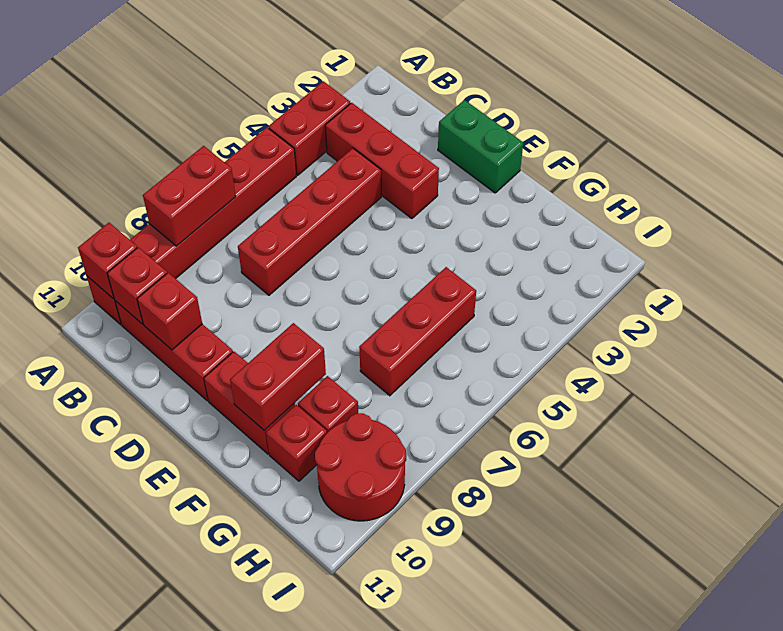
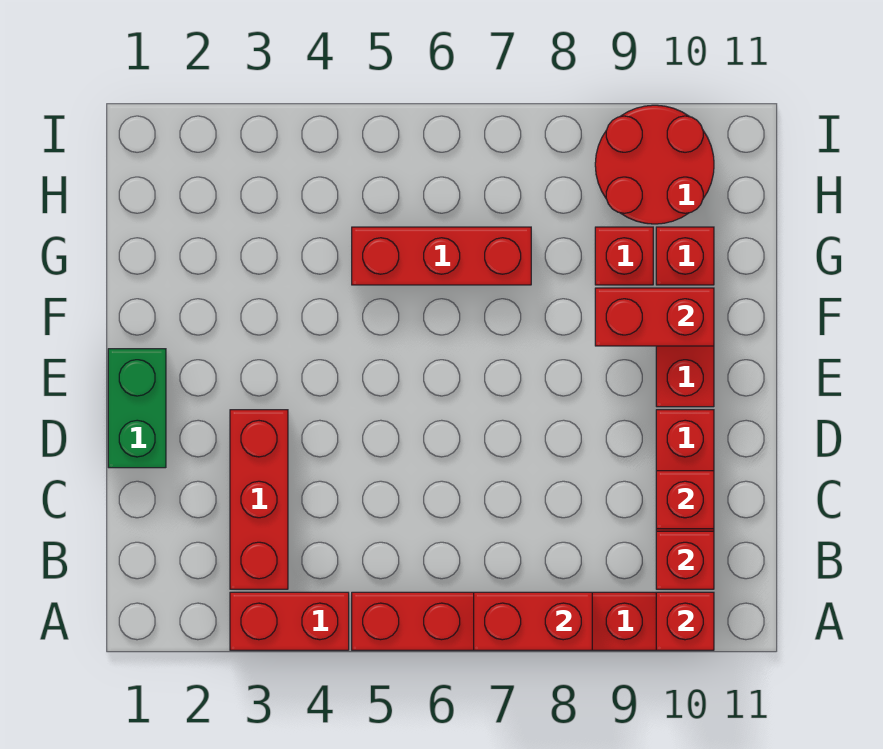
red brick C4:C7 level 1 -> none

